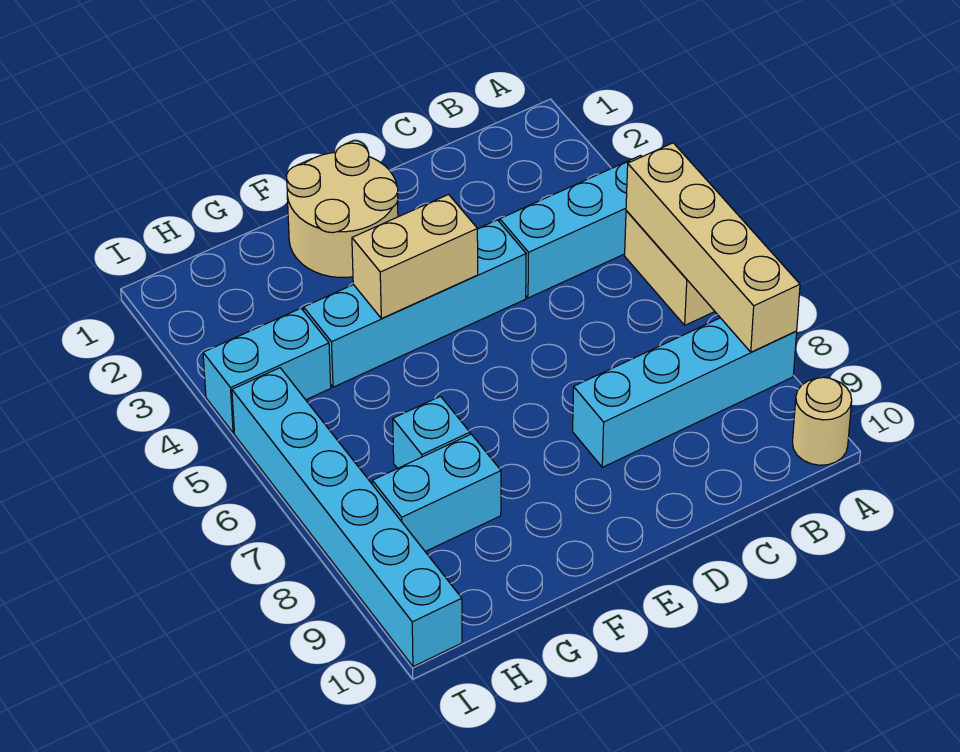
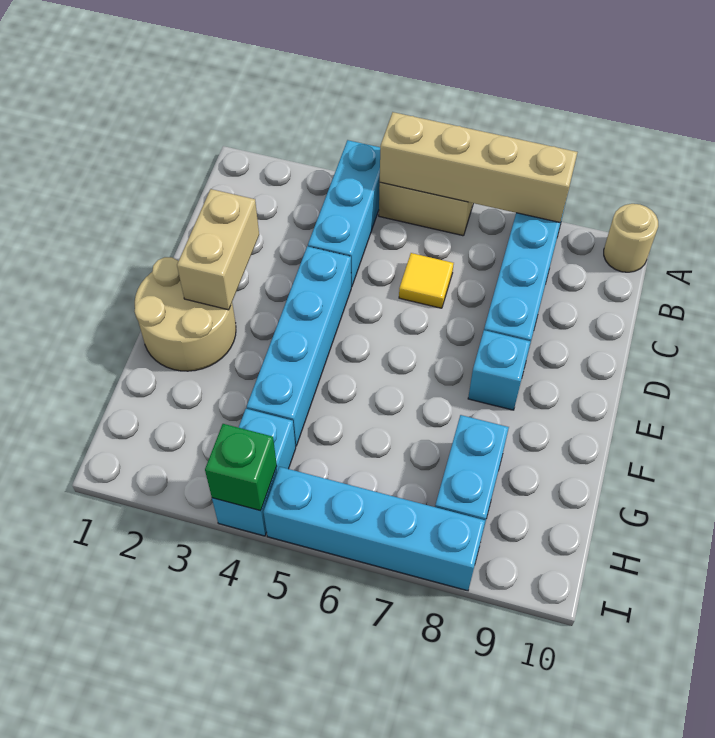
none -> yellow tile C6 level 1
tan brick E4:F4 level 2 -> tan brick D2:E2 level 2
cyan brick G7 level 1 -> cyan brick E8 level 1
none -> green brick I4 level 2
cyan brick I5:I10 level 1 -> cyan brick I5:I8 level 1

